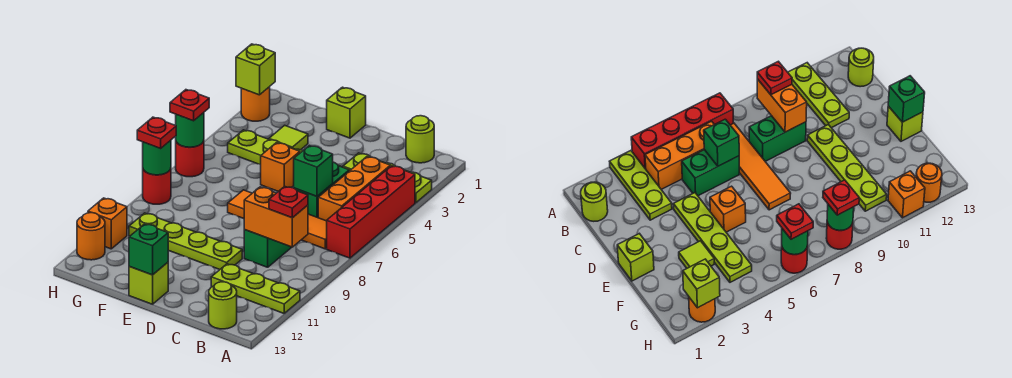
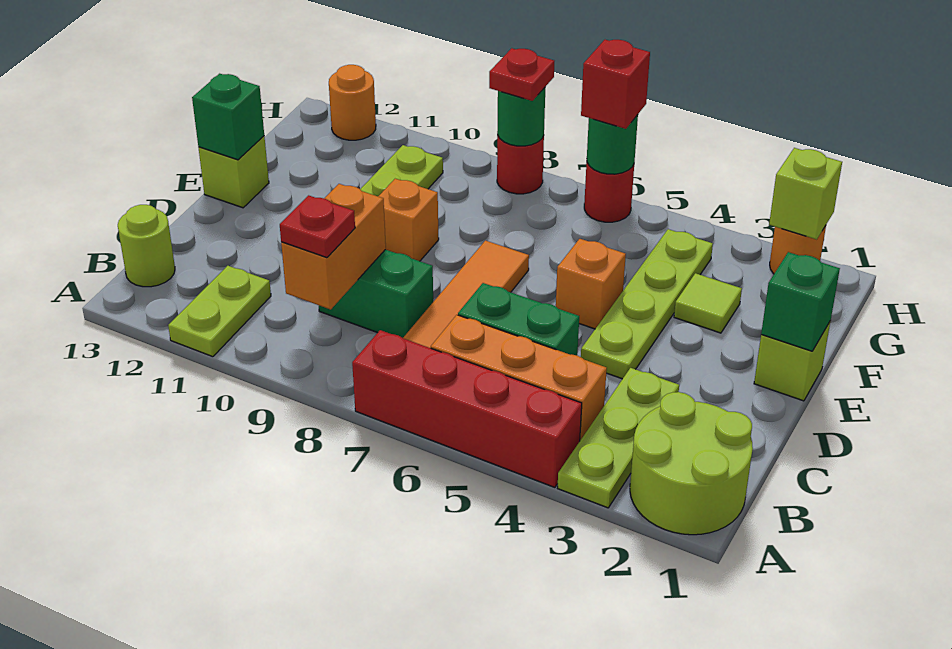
lime plate A11:C11 level 1 -> lime plate A11:B11 level 1
lime round brick B1 level 1 -> lime round brick A1:B2 level 1
green brick C6 level 2 -> green brick E1 level 2
red plate H6 level 3 -> red brick H6 level 3
orange brick H11 level 1 -> orange brick E9 level 1

